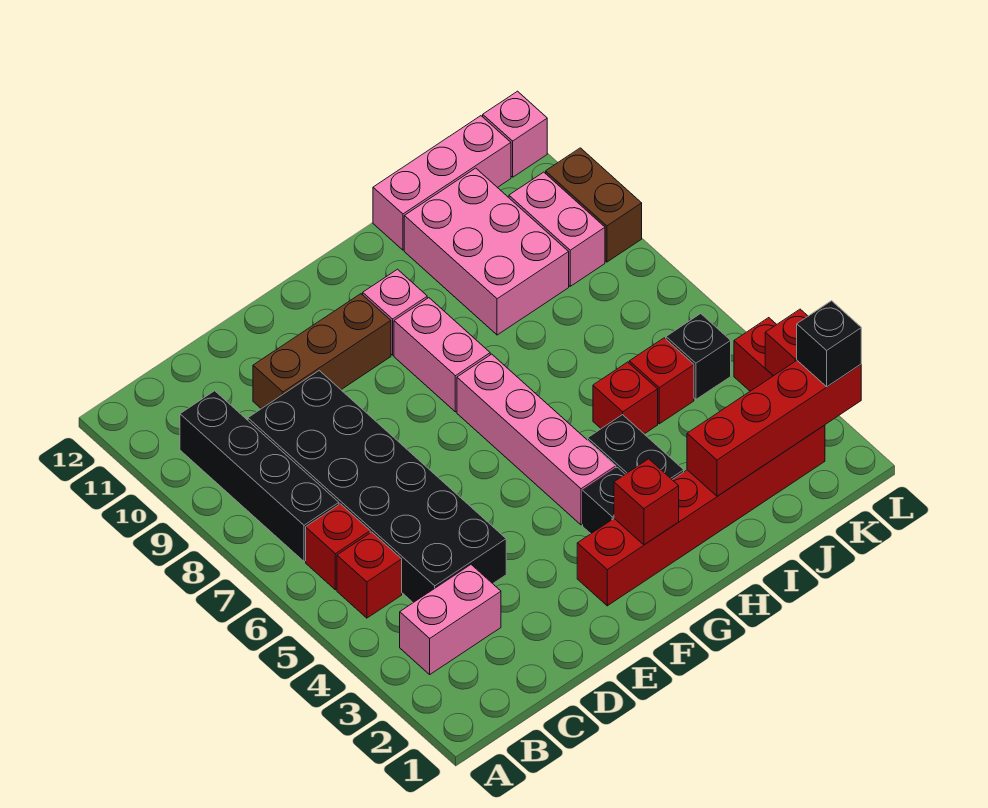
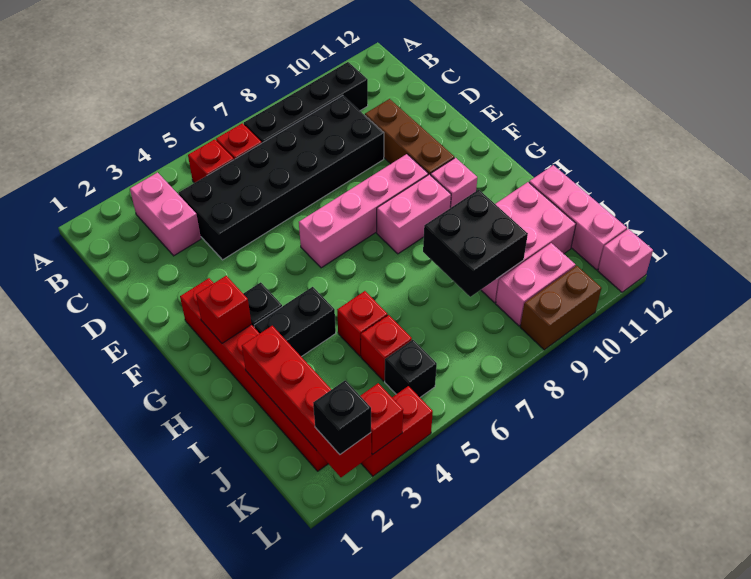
pink brick G4:G7 level 1 -> pink brick F6:F9 level 1
none -> black brick I8:J9 level 2

